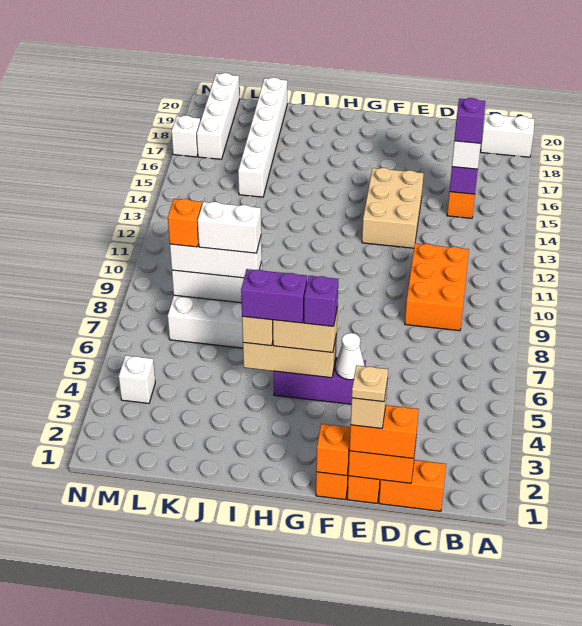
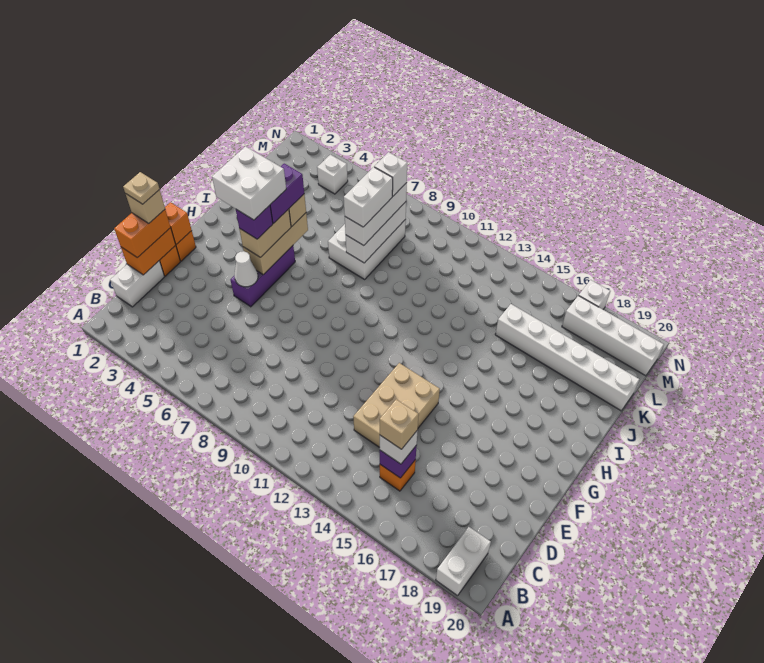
orange brick C1:D1 level 1 -> white brick C1:D1 level 1
orange brick C9:D11 level 1 -> none
purple brick C15 level 4 -> tan brick C15 level 4
tan brick E13:F15 level 1 -> tan brick D13:F14 level 1
none -> white brick G4:H5 level 5
orange brick L8 level 4 -> white brick L8 level 4

